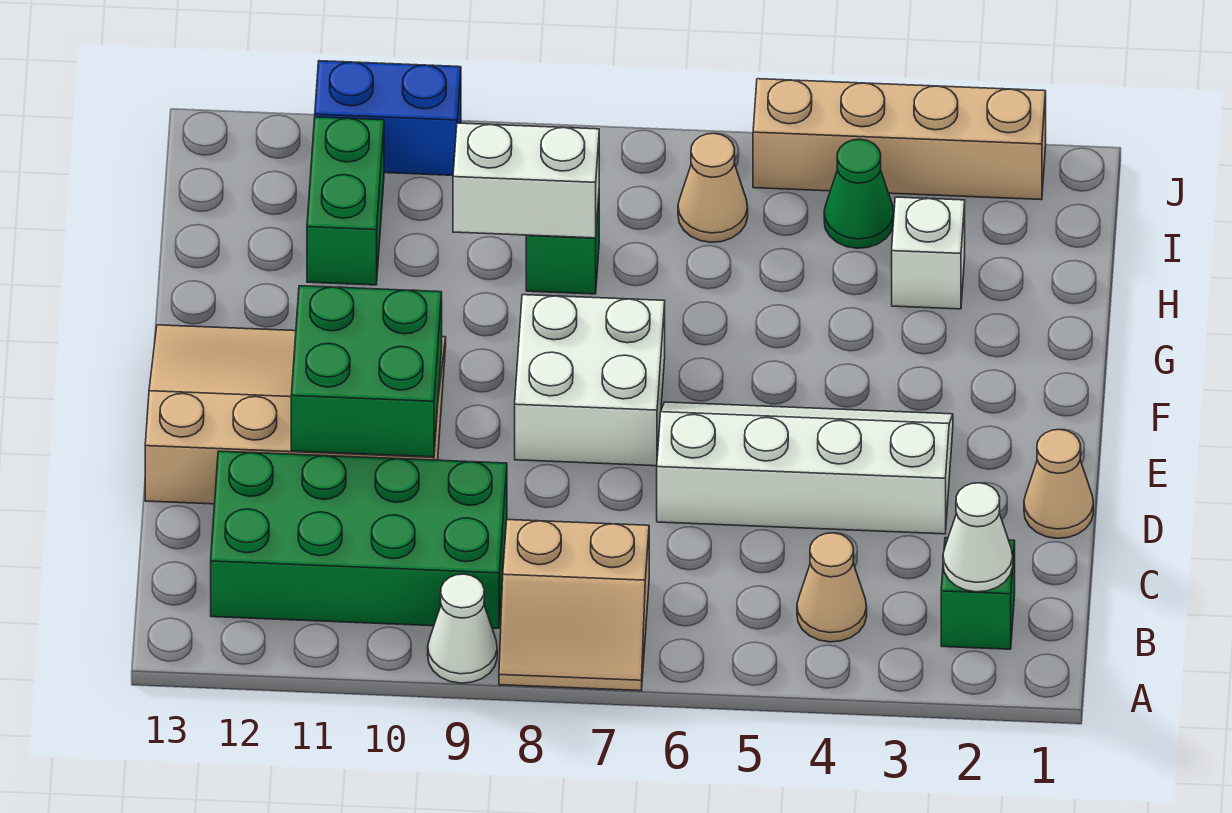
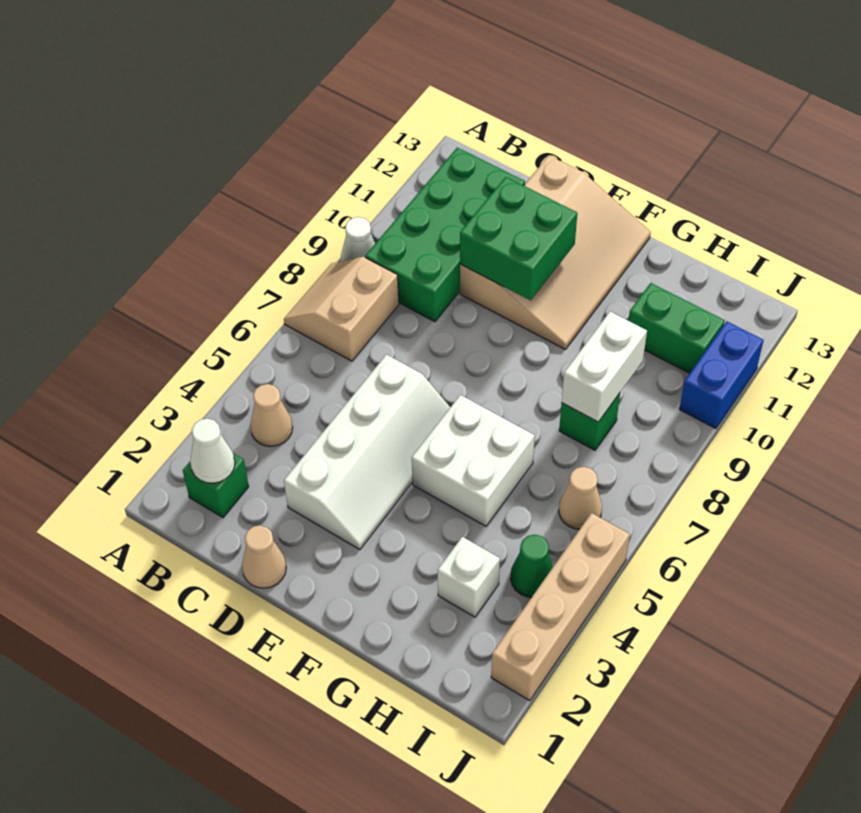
white brick E7:F8 level 1 -> white brick F5:G6 level 1

